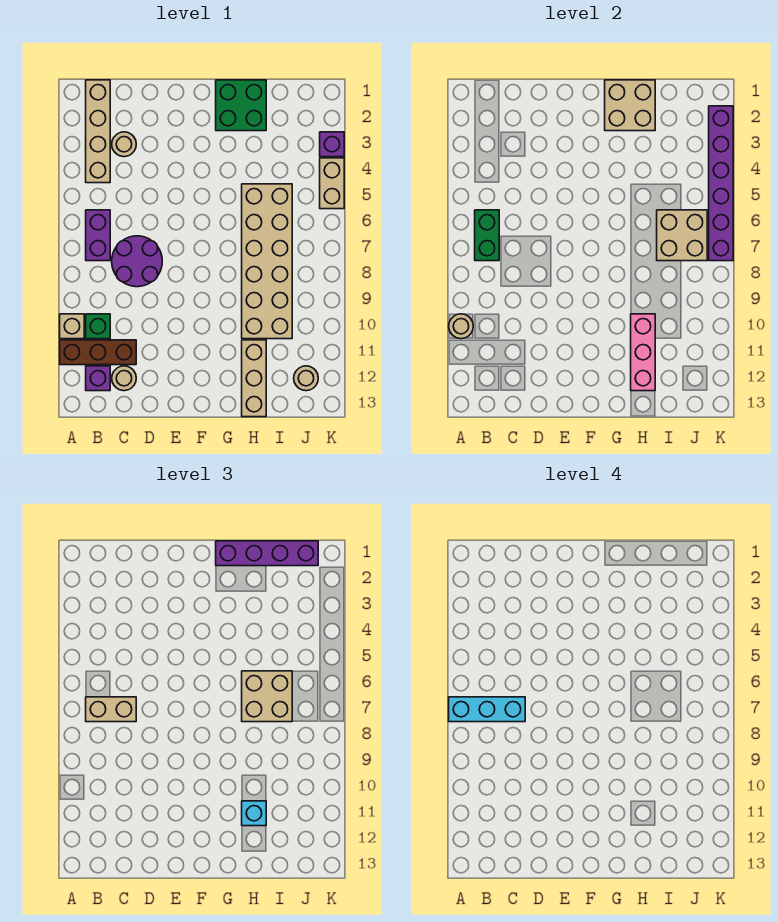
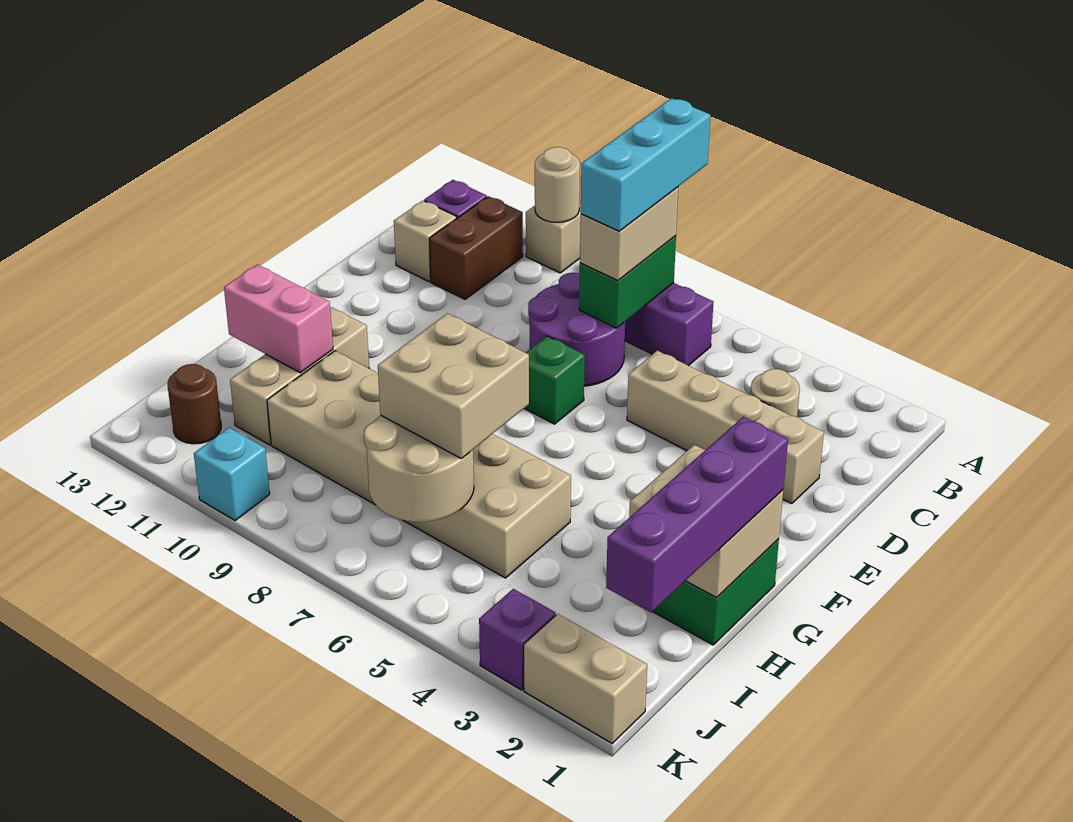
brown brick A11:C11 level 1 -> brown brick B11:C11 level 1
tan brick B1:B4 level 1 -> tan brick D2:D5 level 1
green brick B6:B7 level 2 -> green brick B7:C7 level 2
green brick B10 level 1 -> green brick E7 level 1
tan round brick C12 level 1 -> tan brick C12 level 1
pink brick H10:H12 level 2 -> pink brick H11:H12 level 2
tan brick H11:H13 level 1 -> tan brick G11:I11 level 1
cyan brick H11 level 3 -> cyan brick K10 level 1
tan brick I6:J7 level 2 -> tan round brick I6:J7 level 2
tan round brick J12 level 1 -> brown round brick J12 level 1
purple brick K2:K7 level 2 -> none
tan brick K4:K5 level 1 -> tan brick K1:K2 level 1

